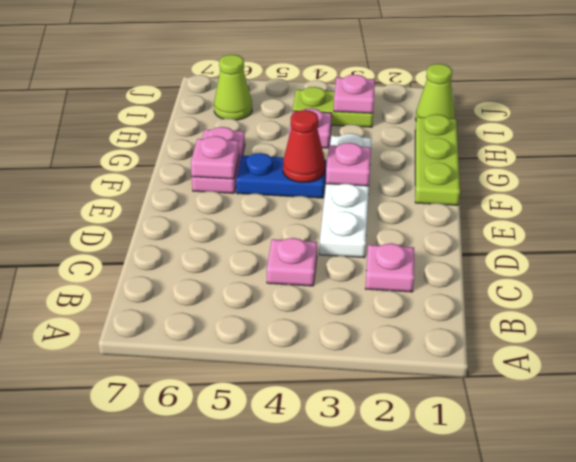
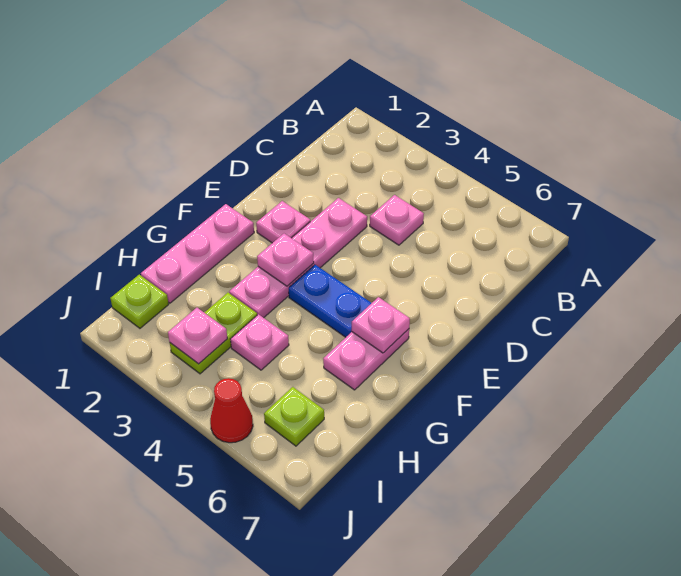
pink plate C2 level 1 -> pink plate E2 level 1
white plate D3:G3 level 1 -> pink plate D3:G3 level 1
lime plate F1:H1 level 1 -> pink plate F1:H1 level 1
red cone F4 level 2 -> red cone J5 level 1
lime cone I1 level 1 -> lime plate I1 level 1
lime plate I3:I4 level 1 -> lime plate H3:I3 level 1
lime cone I6 level 1 -> lime plate I6 level 1

